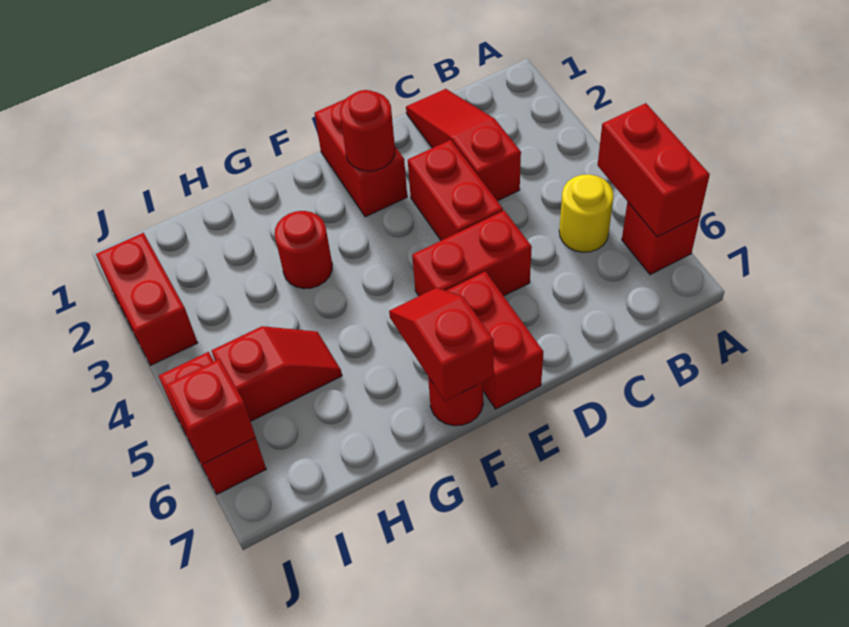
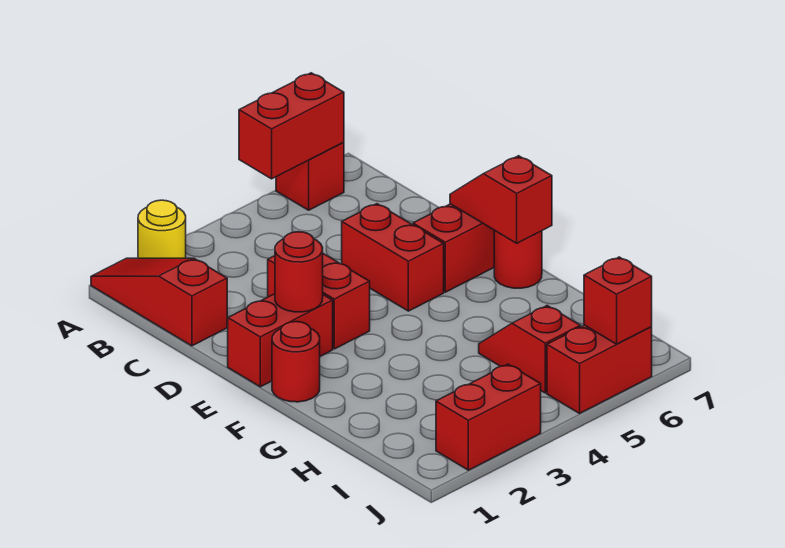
yellow round brick B5 level 1 -> yellow round brick A2 level 1
red slope C1:C3 level 1 top 3 -> red slope A1:C1 level 1 top C
red brick D3:D4 level 1 -> red brick D3:E3 level 1
red slope F6:F7 level 2 top 7 -> red slope E7:F7 level 2 top F
red round brick G3 level 1 -> red round brick F1 level 1

